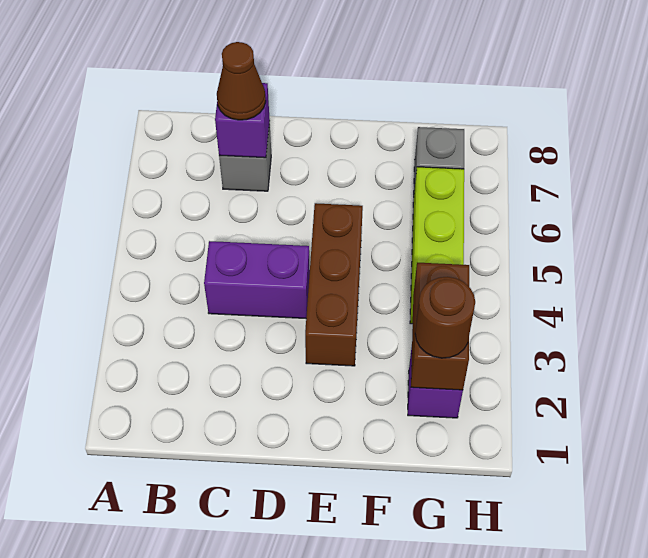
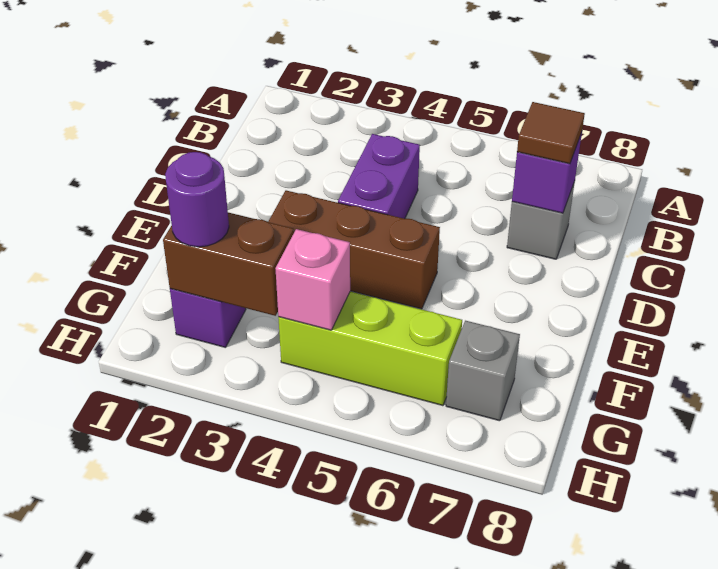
brown cone C7 level 3 -> brown tile C7 level 3
brown round brick G2 level 3 -> purple round brick G2 level 3
none -> pink brick G4 level 2

